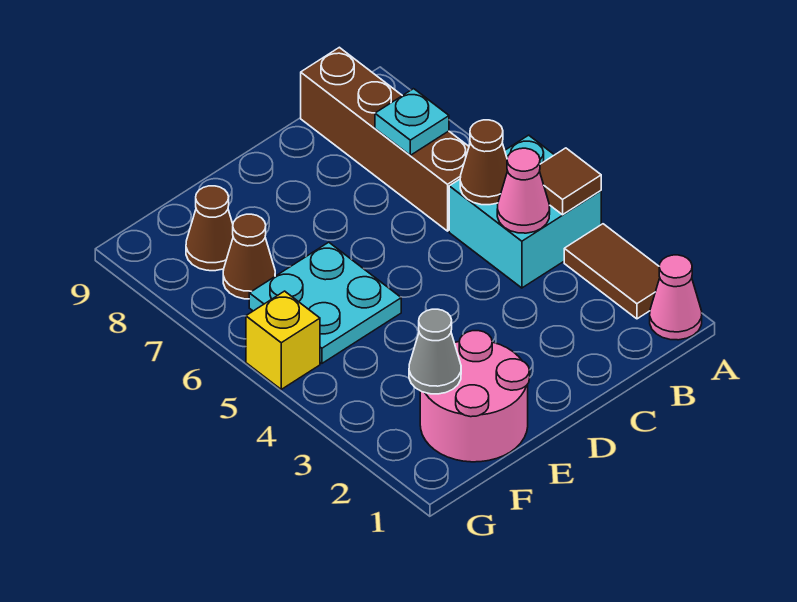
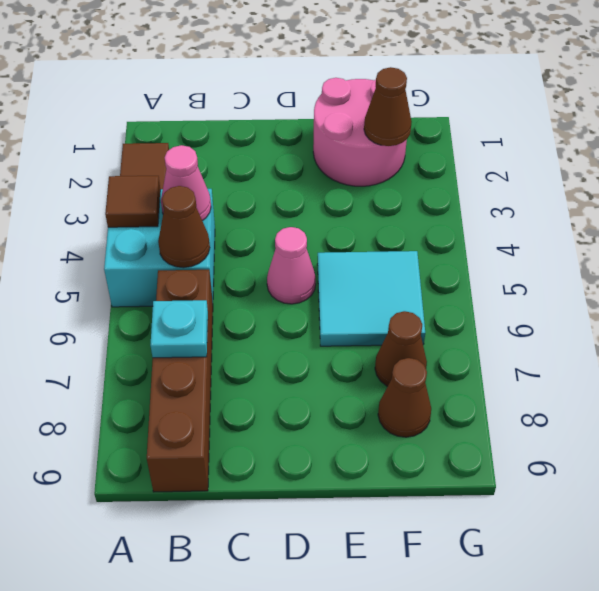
pink cone A1 level 1 -> pink cone D5 level 1
cyan plate E5:F6 level 1 -> cyan tile E5:F6 level 1
grey cone F2 level 2 -> brown cone F2 level 2
yellow brick G5 level 1 -> none

